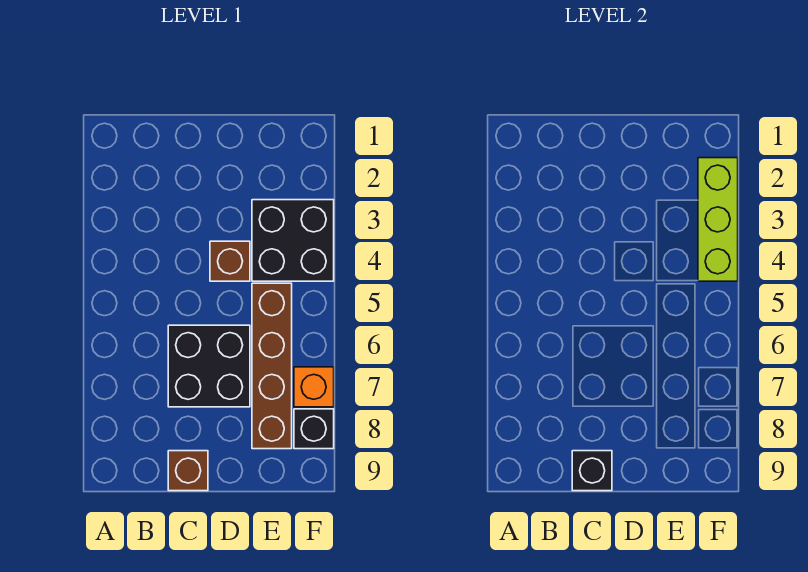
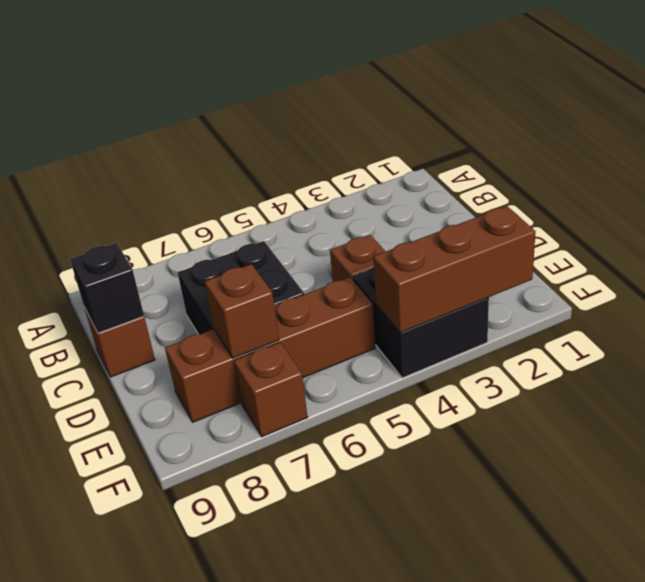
none -> brown brick E7 level 2
lime brick F2:F4 level 2 -> brown brick F2:F4 level 2
orange brick F7 level 1 -> brown brick F7 level 1
black brick F8 level 1 -> none

